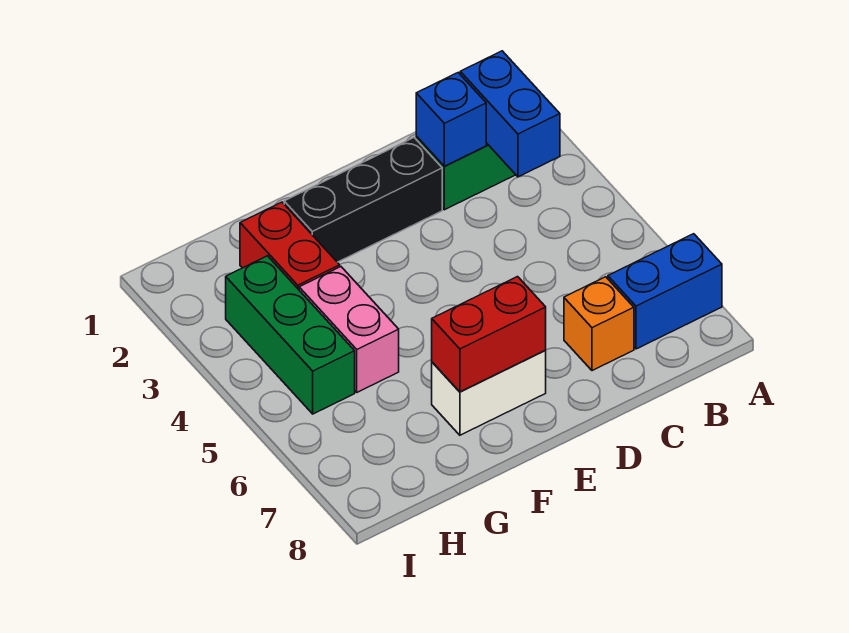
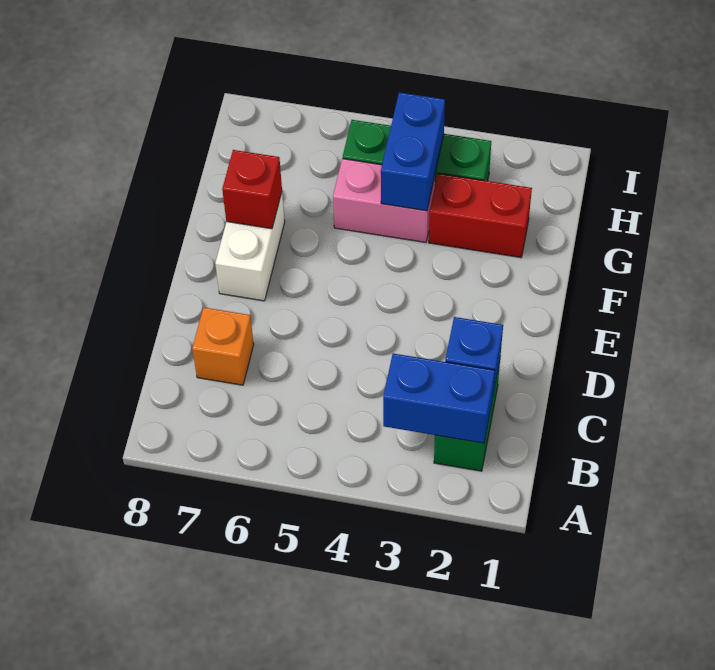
blue brick A7:B7 level 1 -> blue brick G4:H4 level 2
black brick D2:F2 level 1 -> none
red brick E7:F7 level 2 -> red brick F7 level 2

